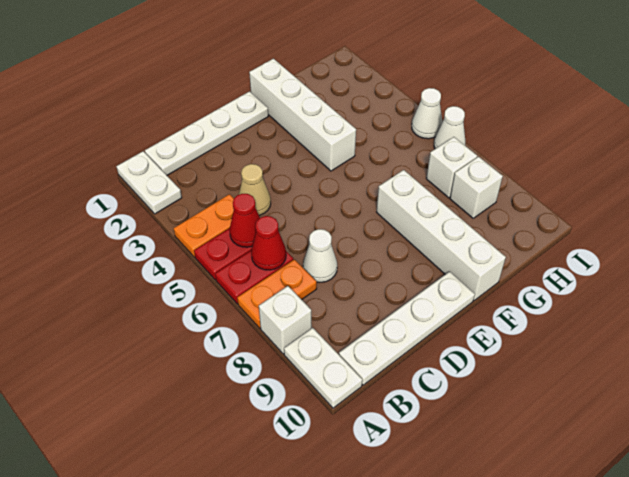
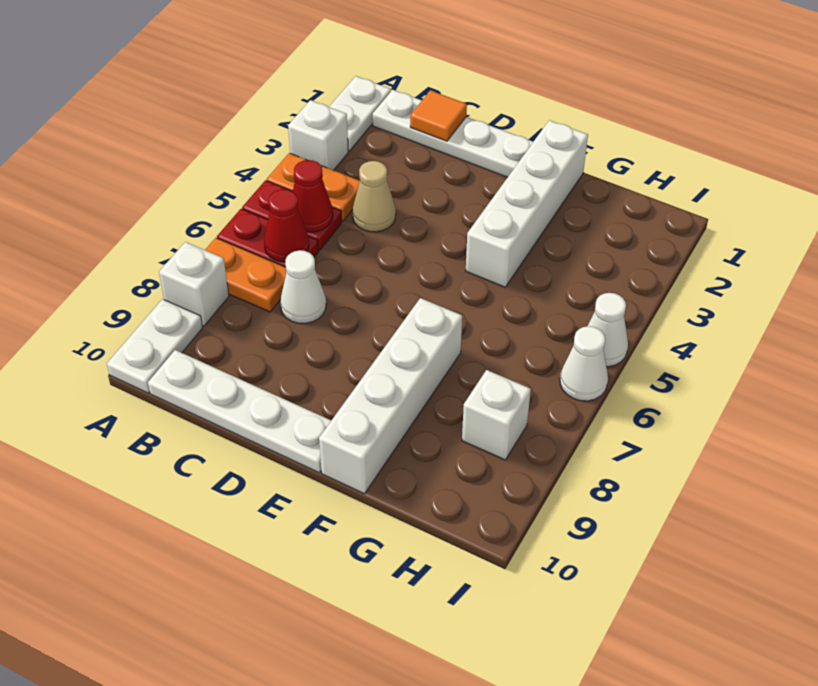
none -> orange tile C1 level 2
white brick H7 level 1 -> white brick A3 level 1

